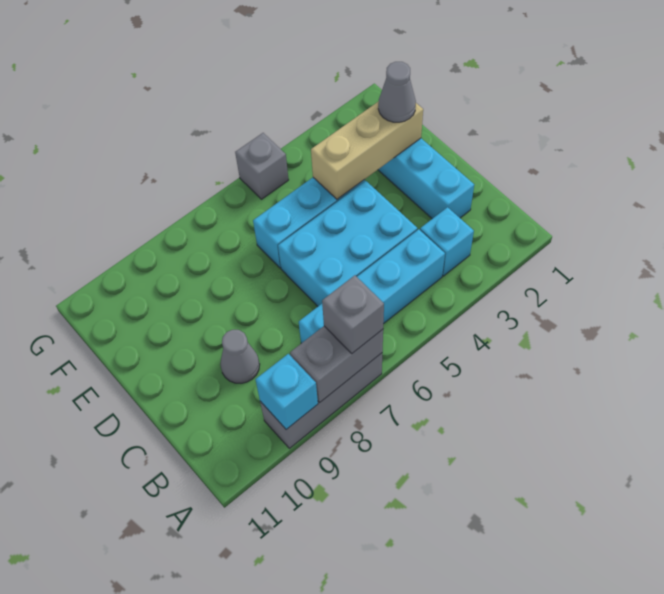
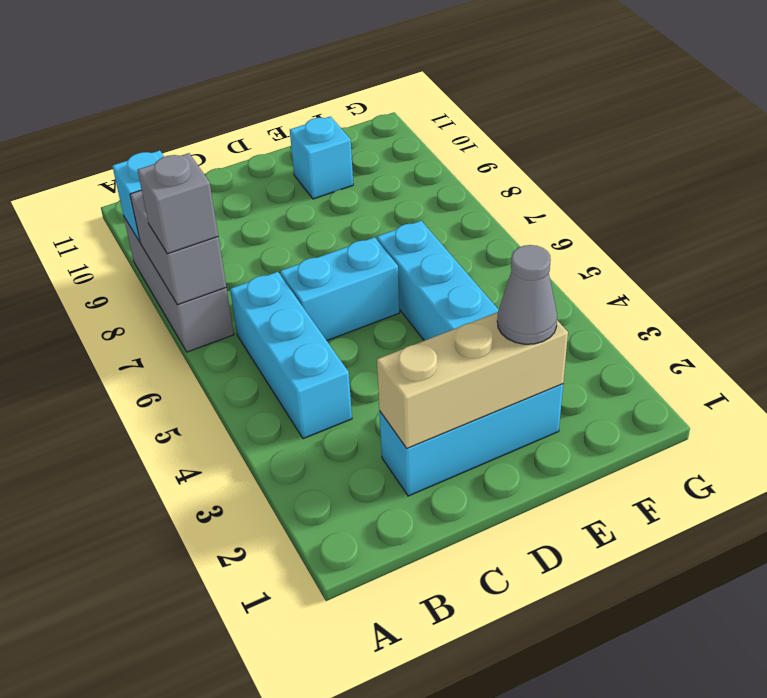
cyan brick B3 level 1 -> cyan brick E10 level 1
cyan brick B4:B7 level 1 -> cyan brick B4:B6 level 1
cyan brick C4:D6 level 1 -> cyan brick C6:D6 level 1
grey cone C9 level 1 -> none
tan brick E2:E4 level 2 -> tan brick C2:E2 level 2
grey brick G5 level 1 -> none

